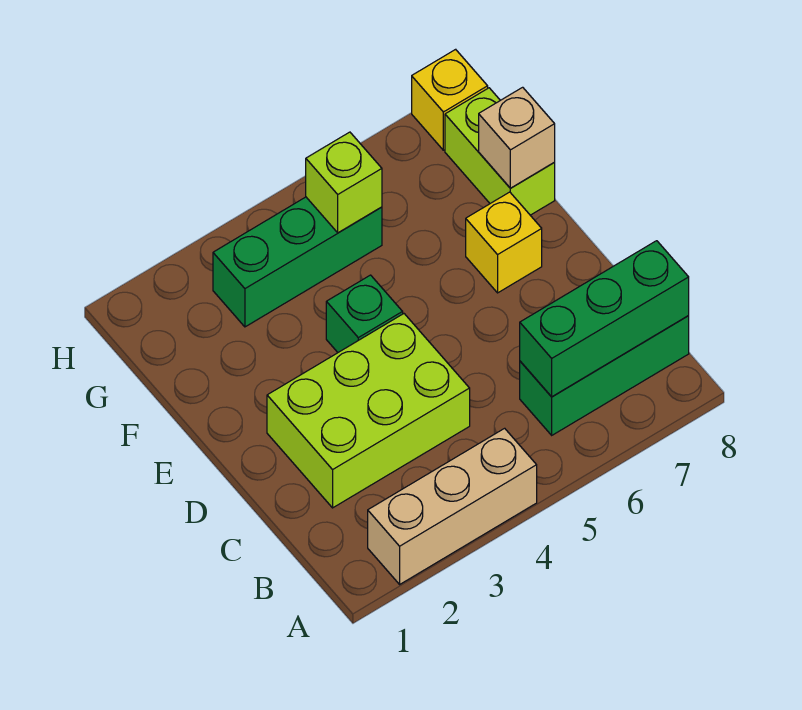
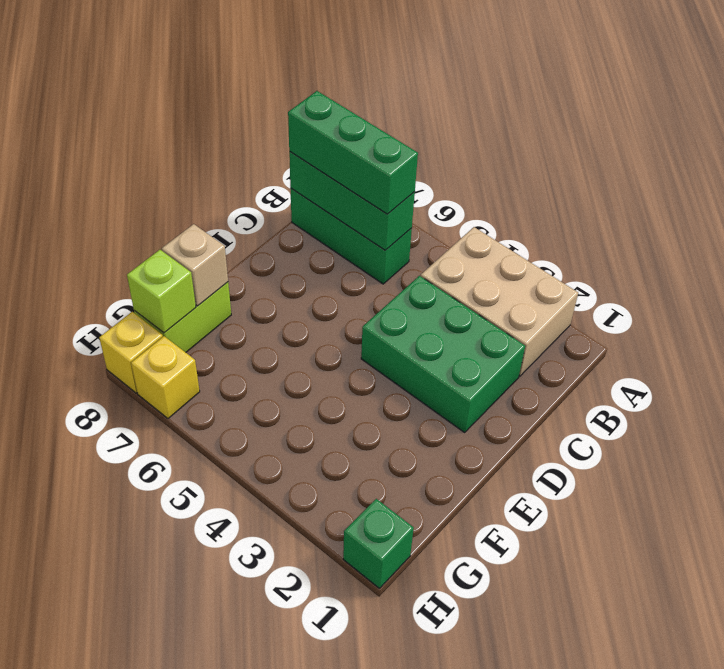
tan brick A2:A4 level 1 -> tan brick A2:B4 level 1
lime brick C2:D4 level 1 -> green brick C2:D4 level 1
green brick E4 level 1 -> green brick H1 level 1
yellow brick E7 level 1 -> yellow brick H7 level 1
green brick G3:G5 level 1 -> green brick B6:B8 level 3
lime brick G5 level 2 -> lime brick G8 level 2

